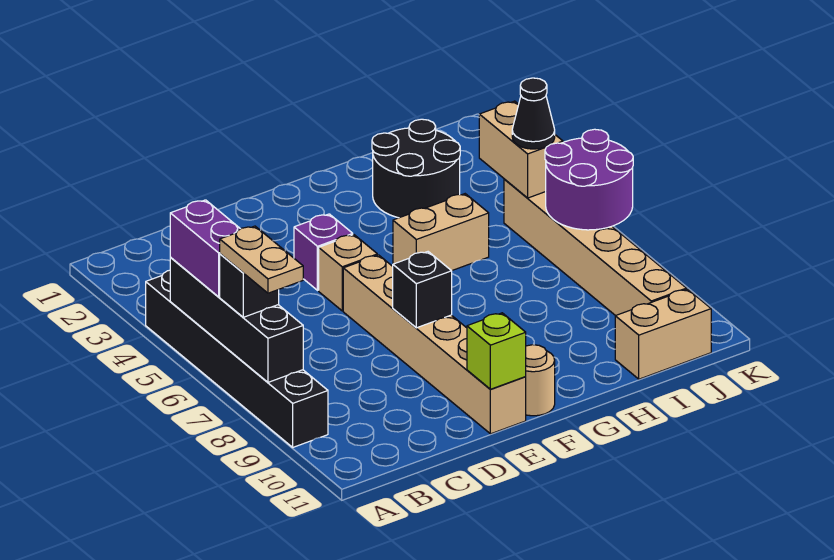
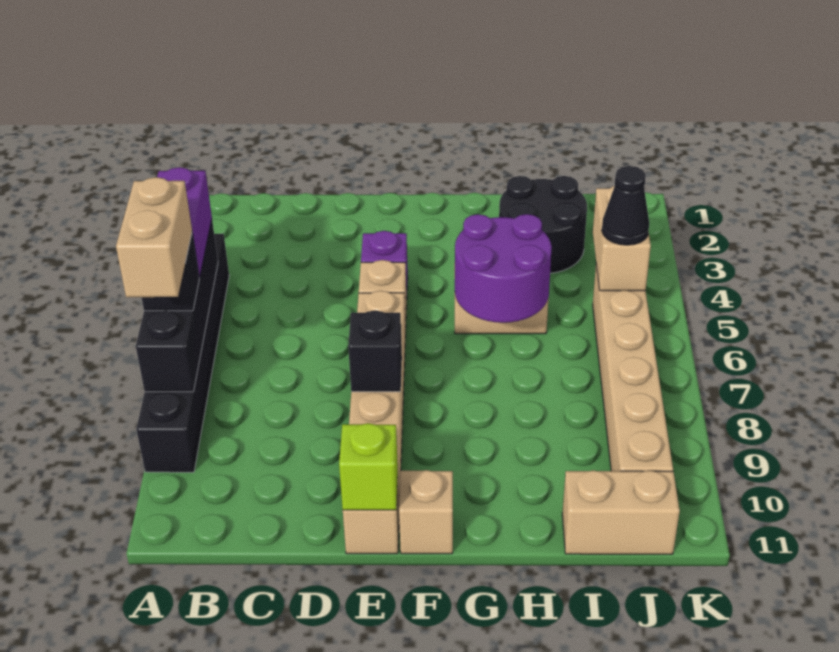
tan plate A7:A8 level 4 -> tan brick A7:A8 level 4
tan round brick F11 level 1 -> tan brick F11 level 1
purple round brick J6:K7 level 2 -> purple round brick G5:H6 level 2

